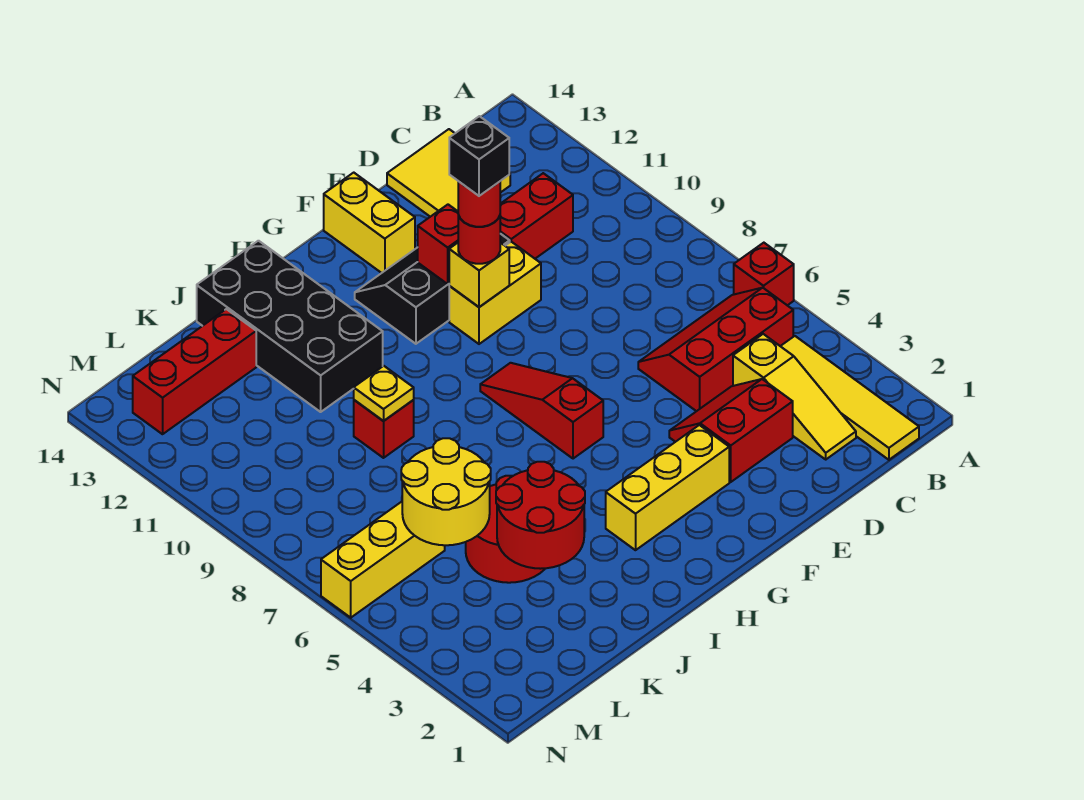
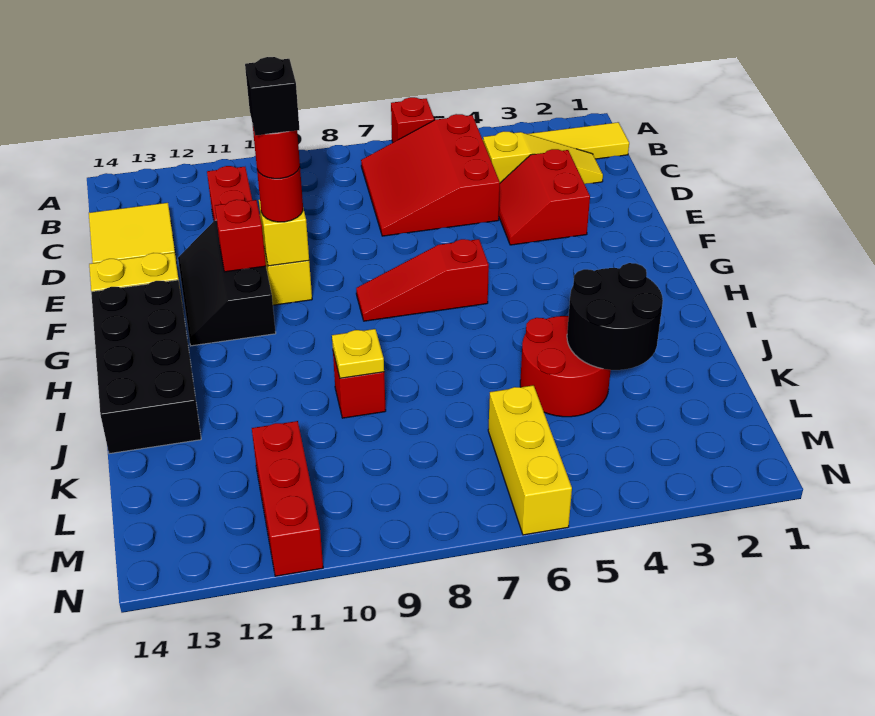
red slope B5:D6 level 1 top 5 -> red slope B5:D7 level 1 top 5
yellow brick F3:H3 level 1 -> none
black brick I11:J14 level 1 -> black brick G13:J14 level 1
red round brick J3:K4 level 2 -> black round brick J3:K4 level 2
yellow round brick K5:L6 level 2 -> none
red brick K13:M13 level 1 -> red brick L11:N11 level 1

